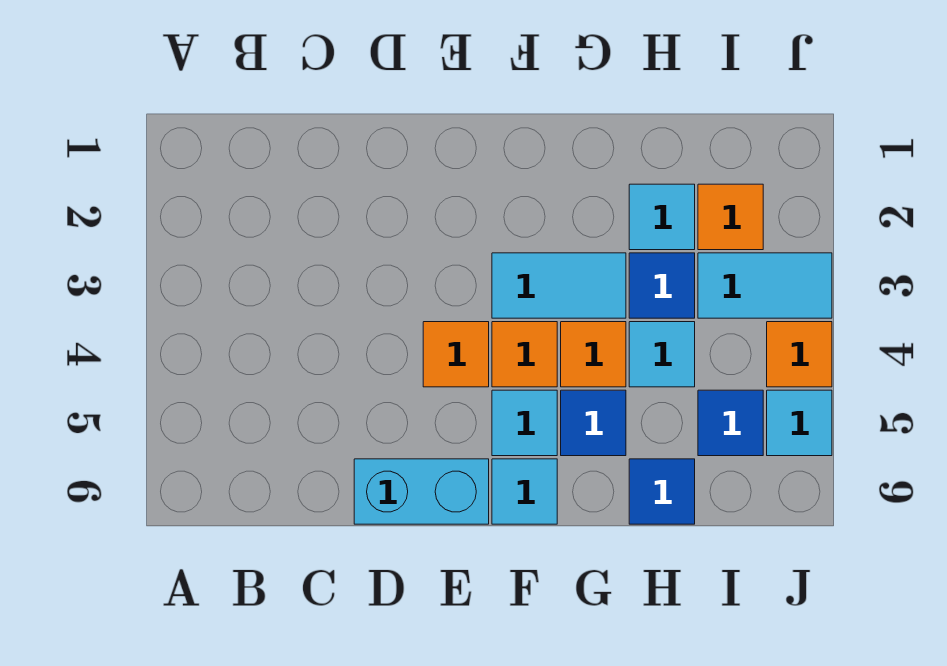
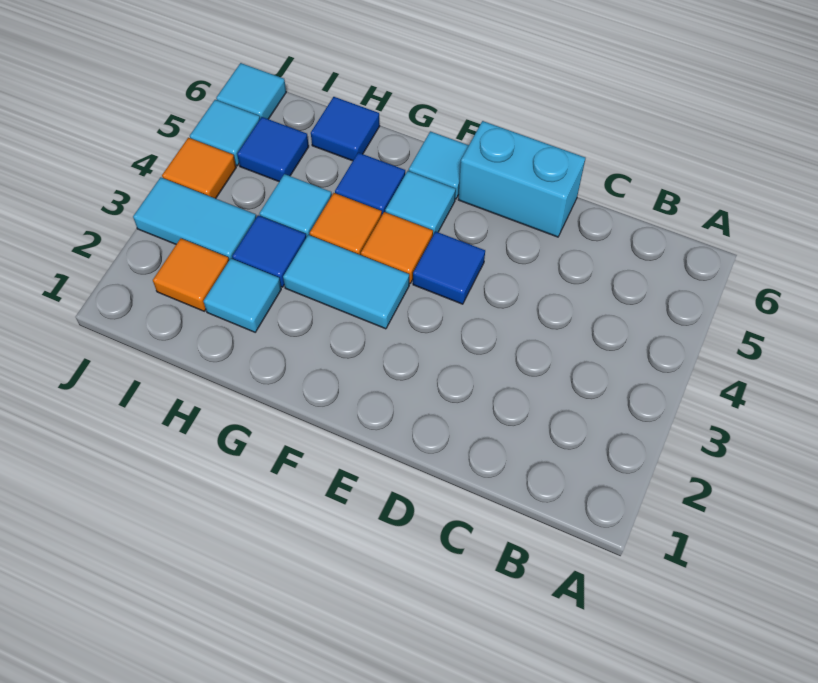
orange tile E4 level 1 -> blue tile E4 level 1
none -> cyan tile J6 level 1

